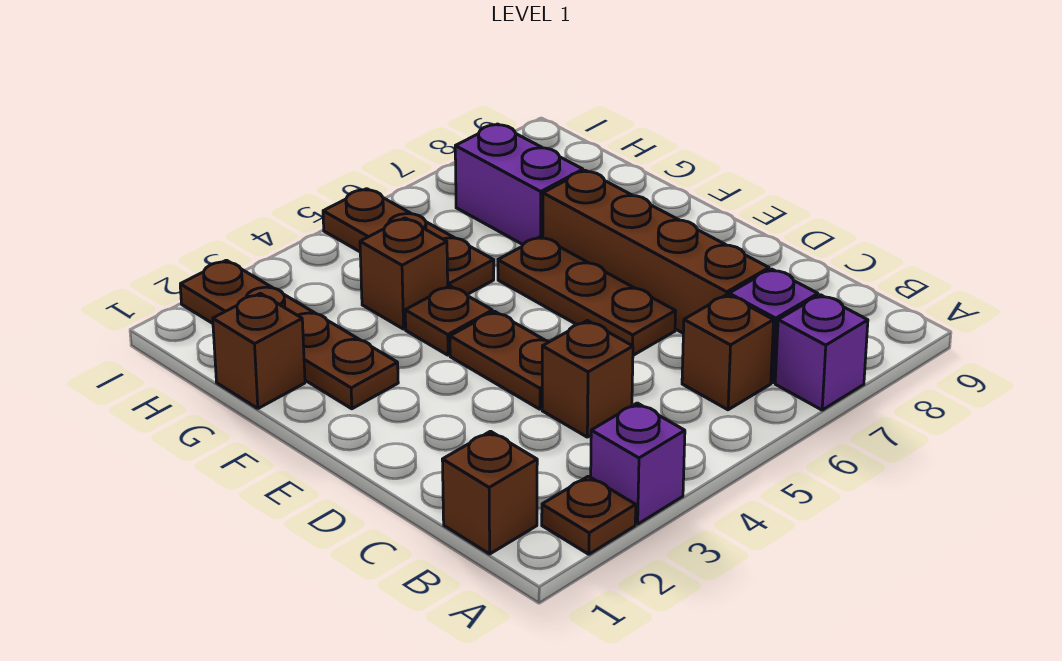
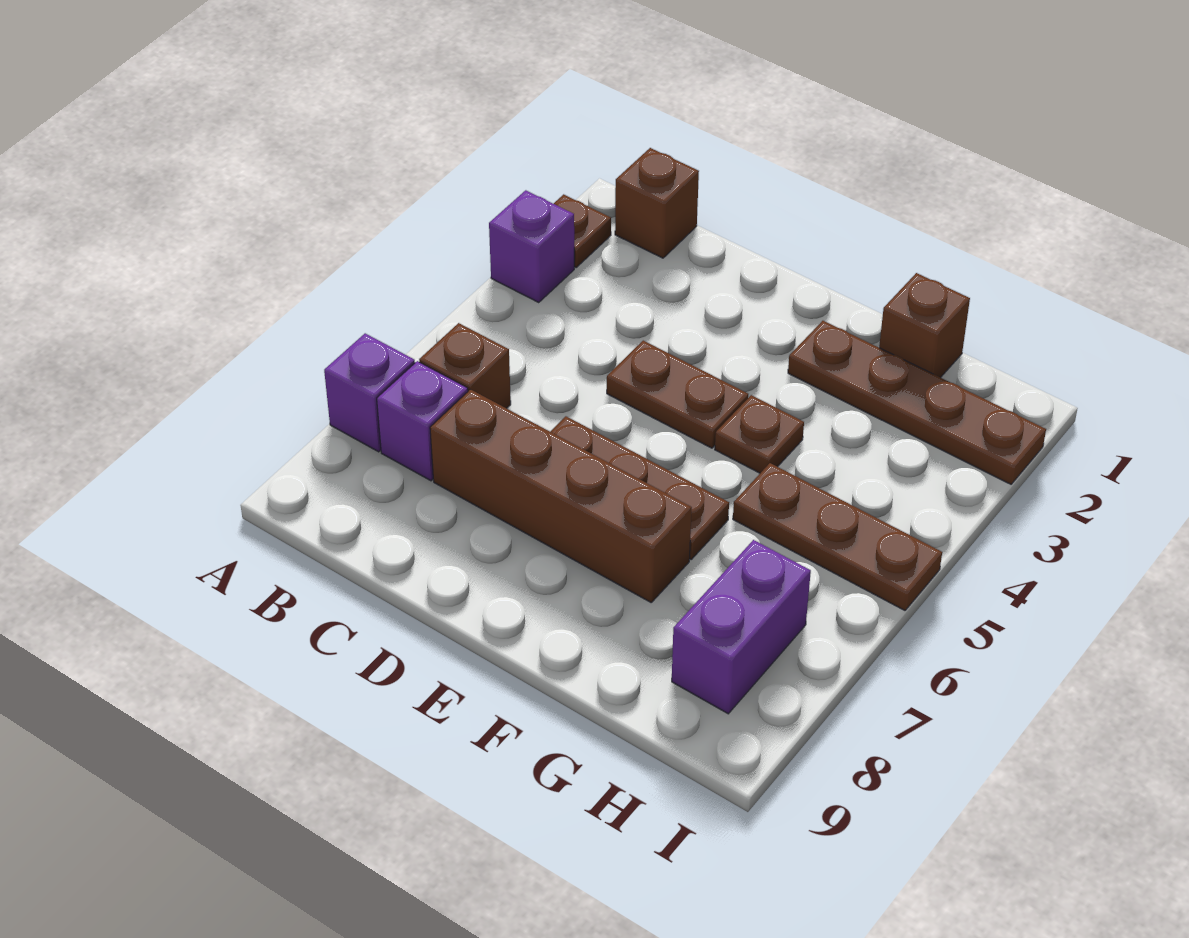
brown brick C4 level 1 -> none
brown brick G4 level 1 -> none
purple brick G7:H7 level 1 -> purple brick H7:H8 level 1

